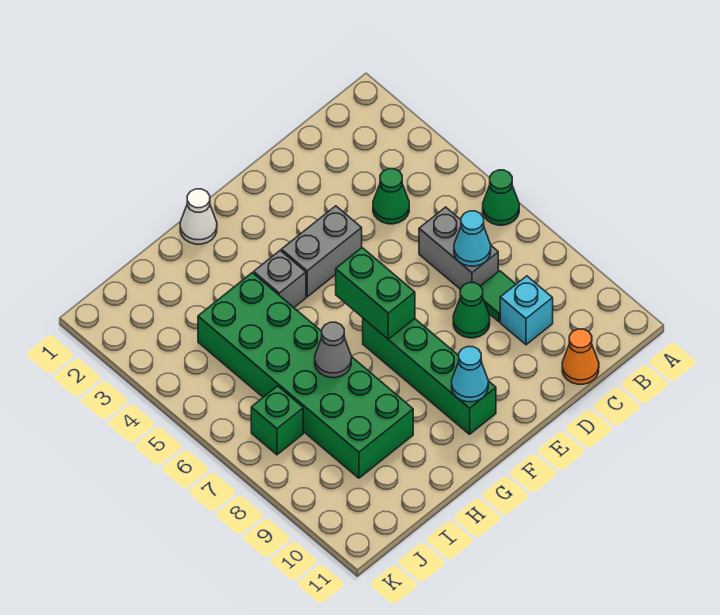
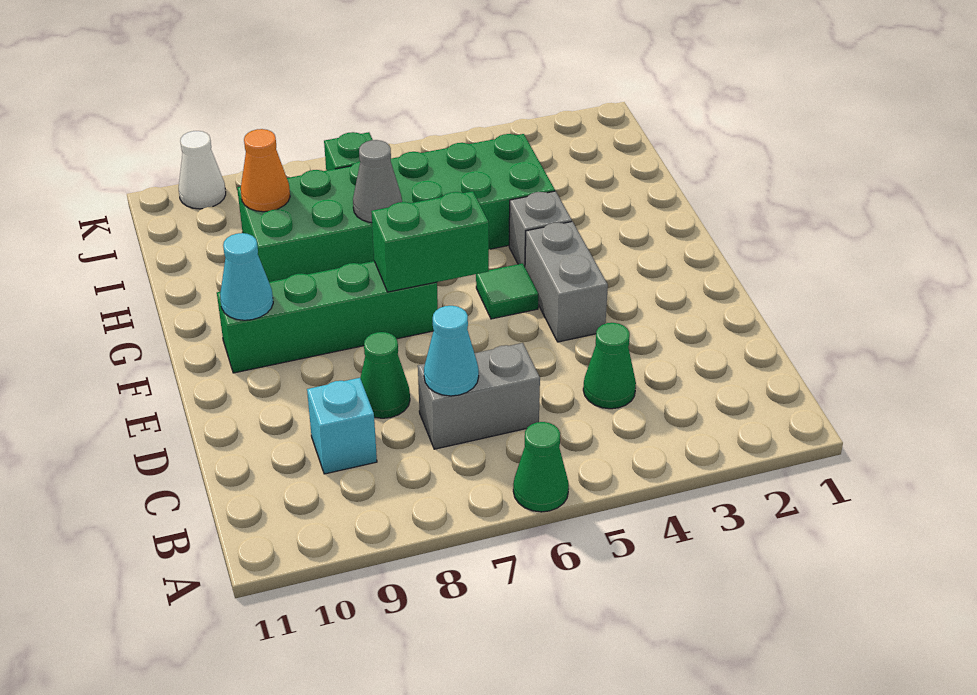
green tile C8 level 1 -> green tile F5 level 1
orange cone C11 level 1 -> orange cone I9 level 2
white cone G1 level 1 -> white cone K10 level 1

